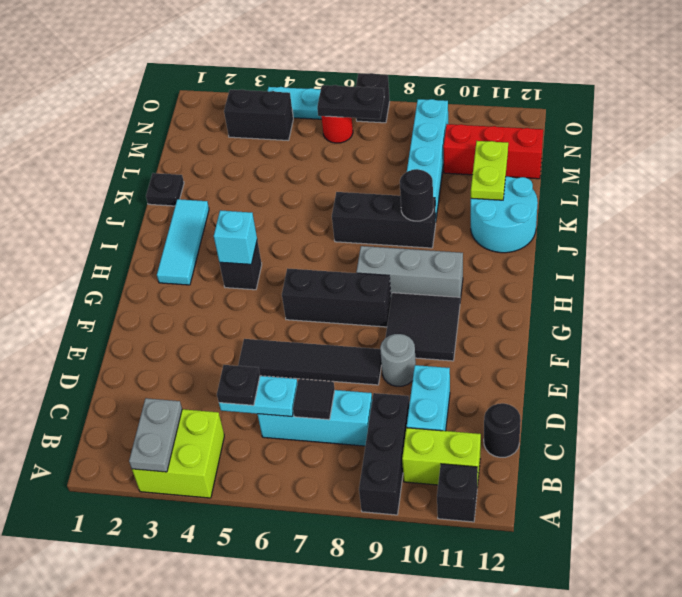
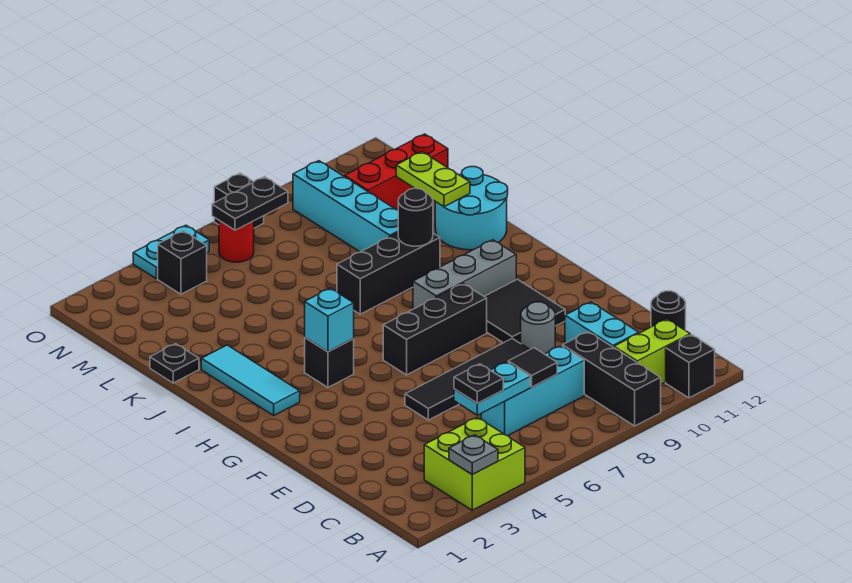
grey plate A3:B3 level 2 -> grey plate A3 level 2
black brick N3:N4 level 1 -> black brick N4 level 1

